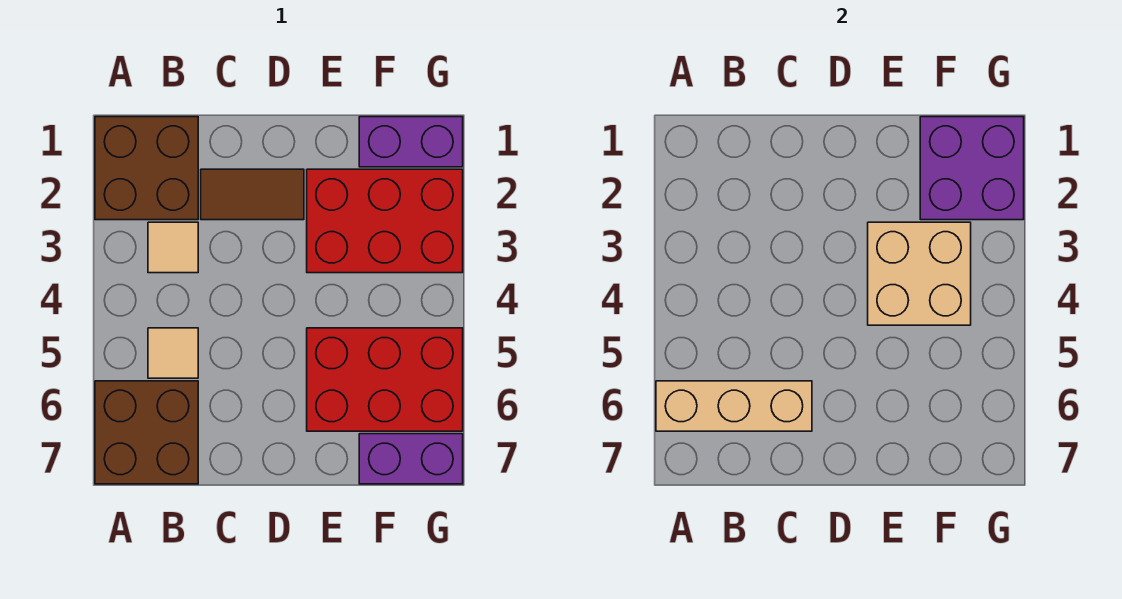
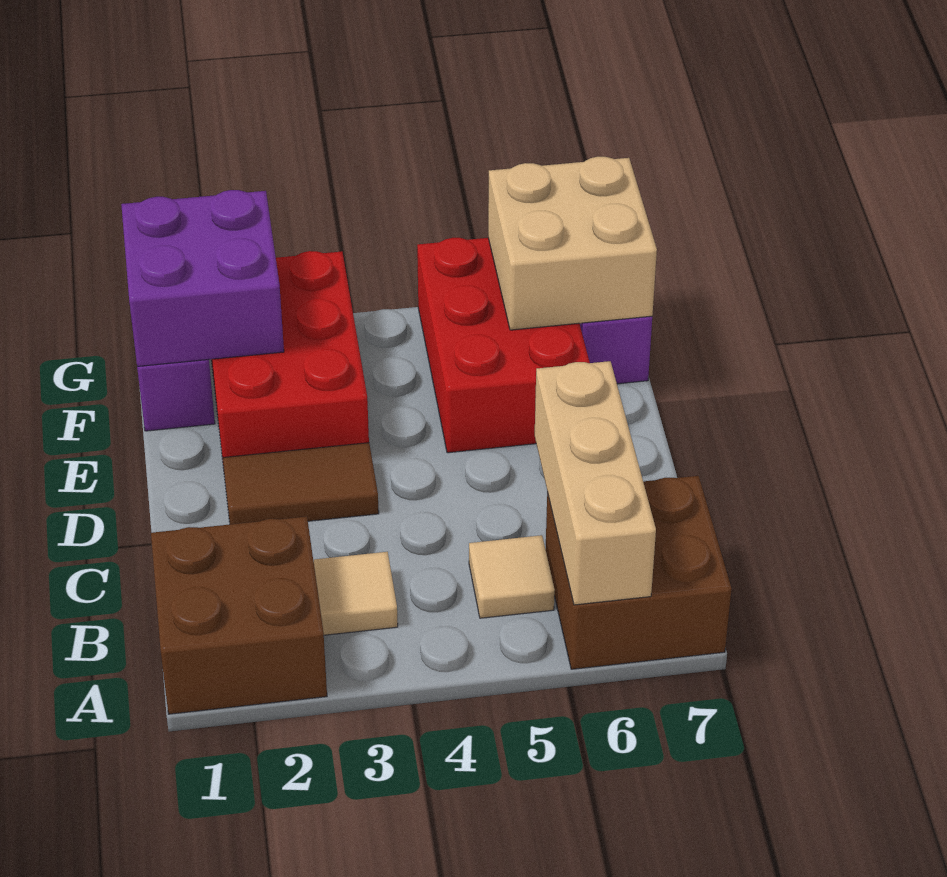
brown tile C2:D2 level 1 -> brown tile D2:D3 level 1
tan brick E3:F4 level 2 -> tan brick F6:G7 level 2

